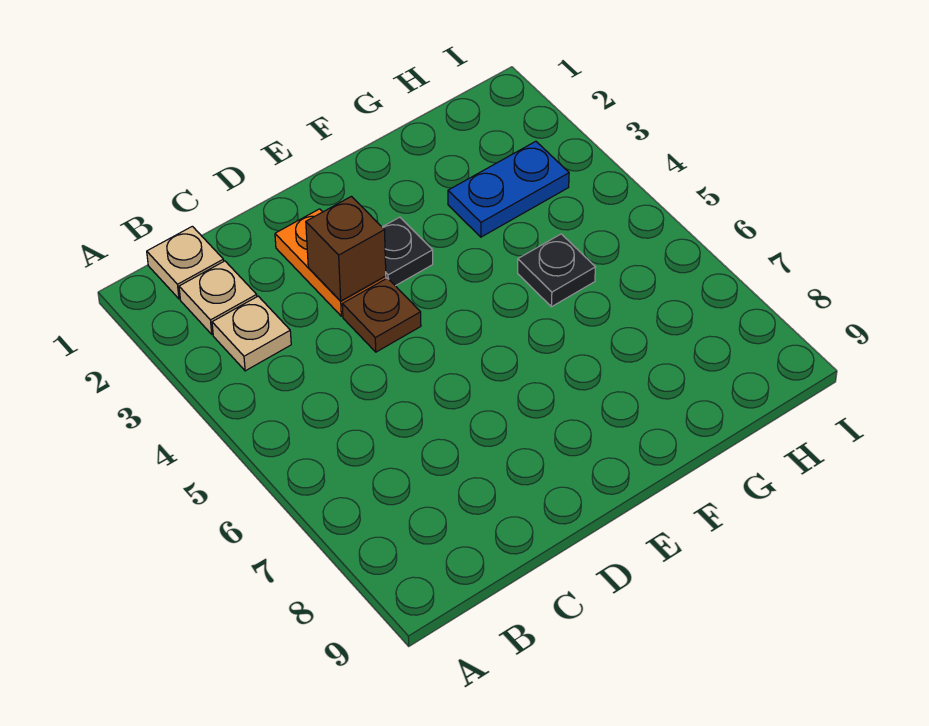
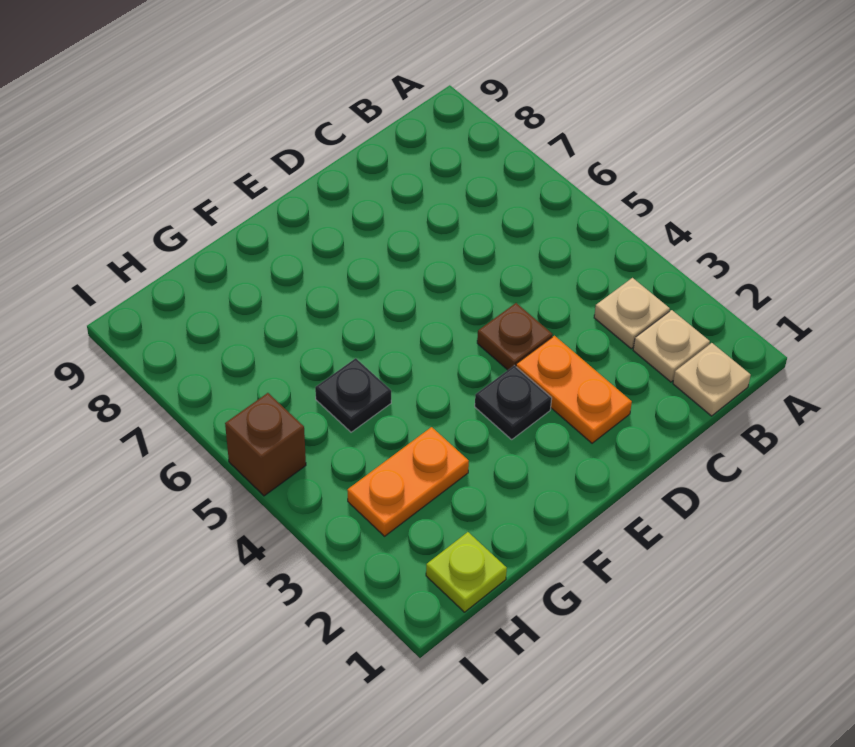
brown brick D3 level 2 -> brown brick I5 level 1
blue plate G3:H3 level 1 -> orange plate G3:H3 level 1
none -> lime plate H1 level 1

